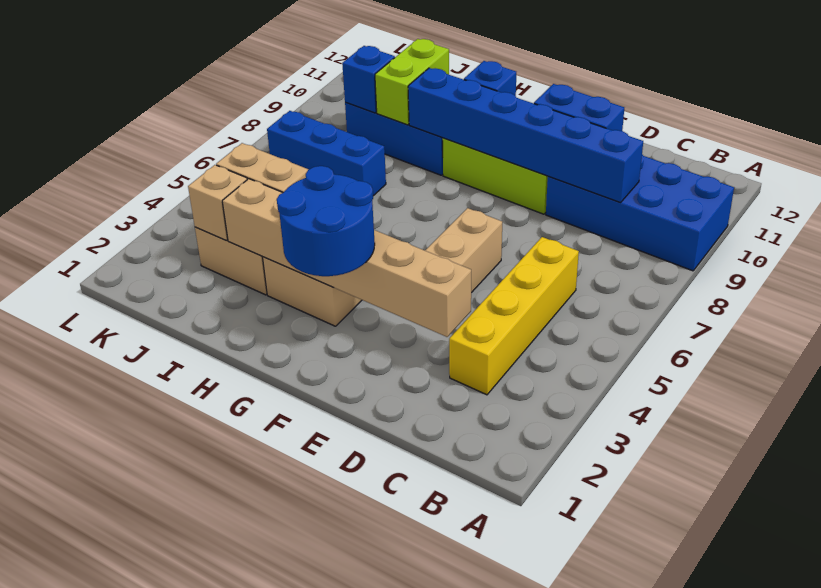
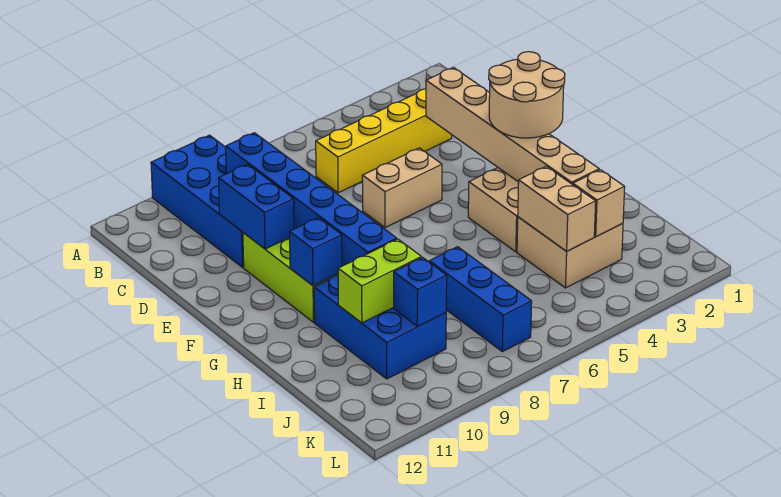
blue round brick F2:G3 level 3 -> tan round brick F2:G3 level 3

